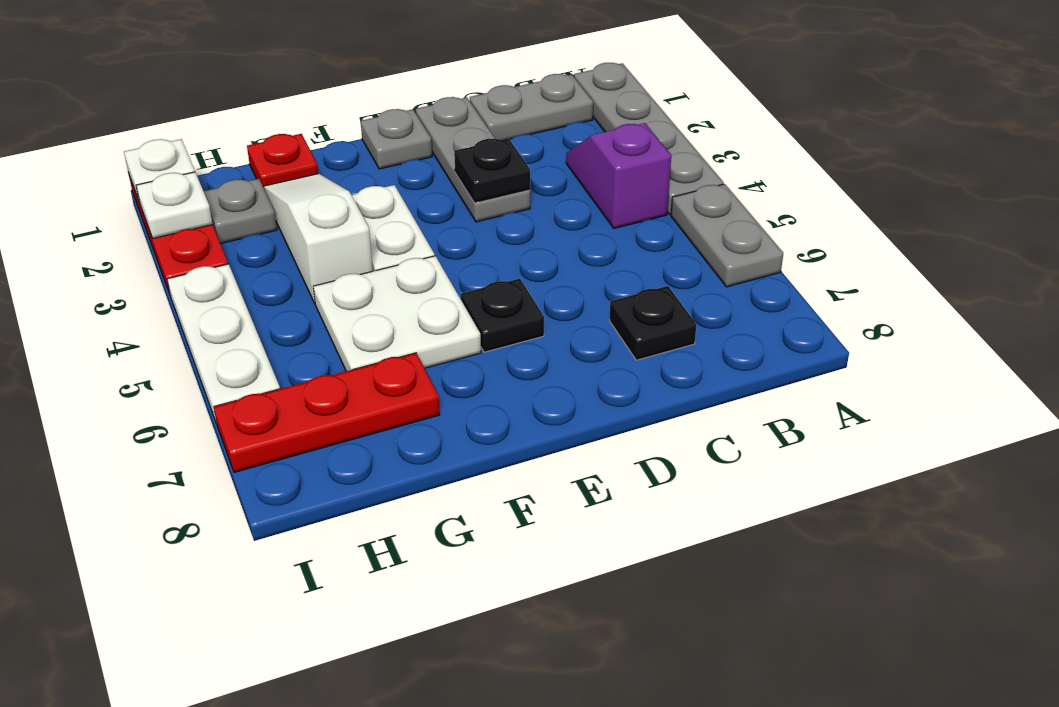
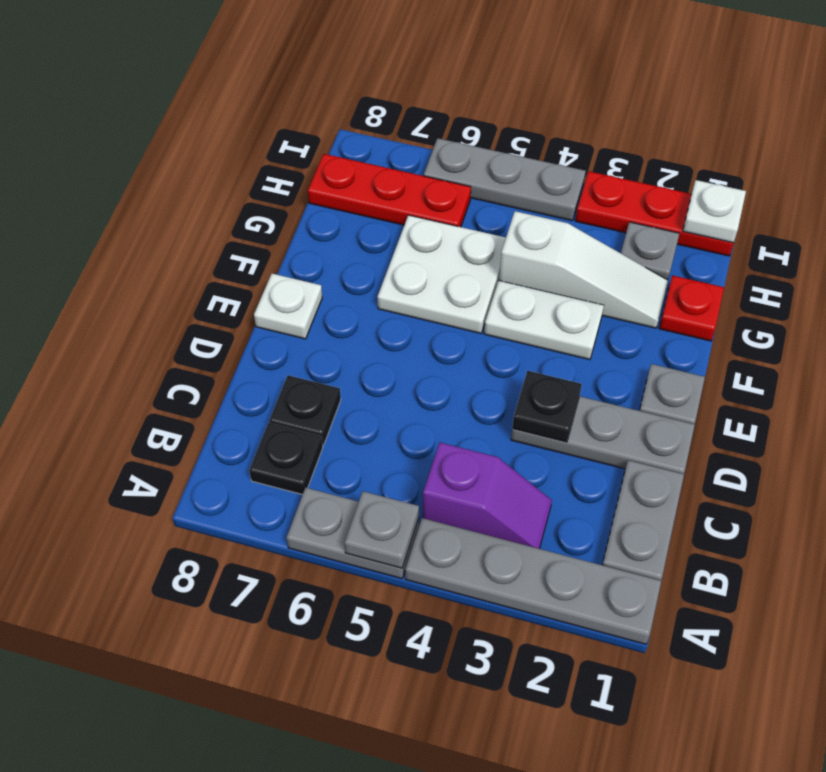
none -> grey plate A5 level 2
black plate E6 level 1 -> black plate B7 level 1
red plate G7:I7 level 1 -> red plate H6:H8 level 1
white plate I2 level 2 -> white plate E8 level 1
white plate I4:I6 level 1 -> grey plate I4:I6 level 1

